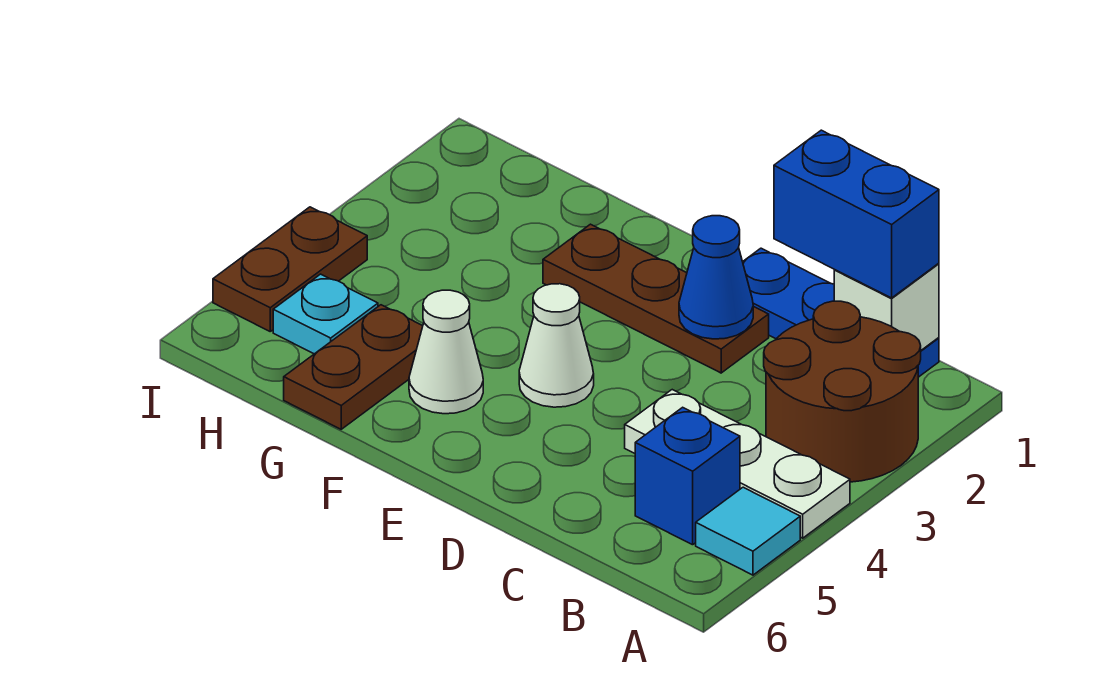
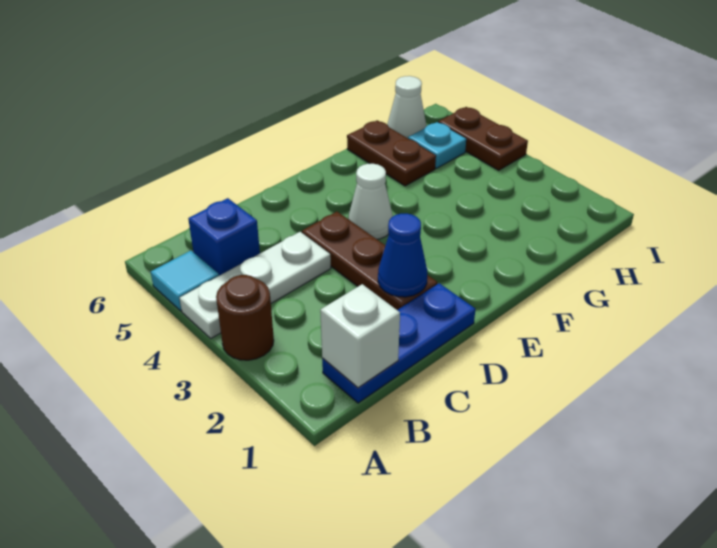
brown round brick A2:B3 level 1 -> brown round brick A3 level 1
blue brick B1:C1 level 3 -> none
brown plate D2:F2 level 1 -> brown plate D2:D4 level 1
white cone F5 level 1 -> white cone H6 level 1

